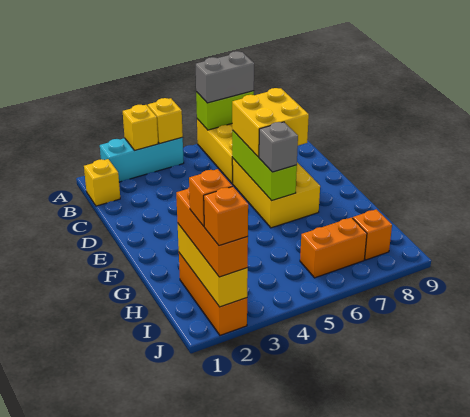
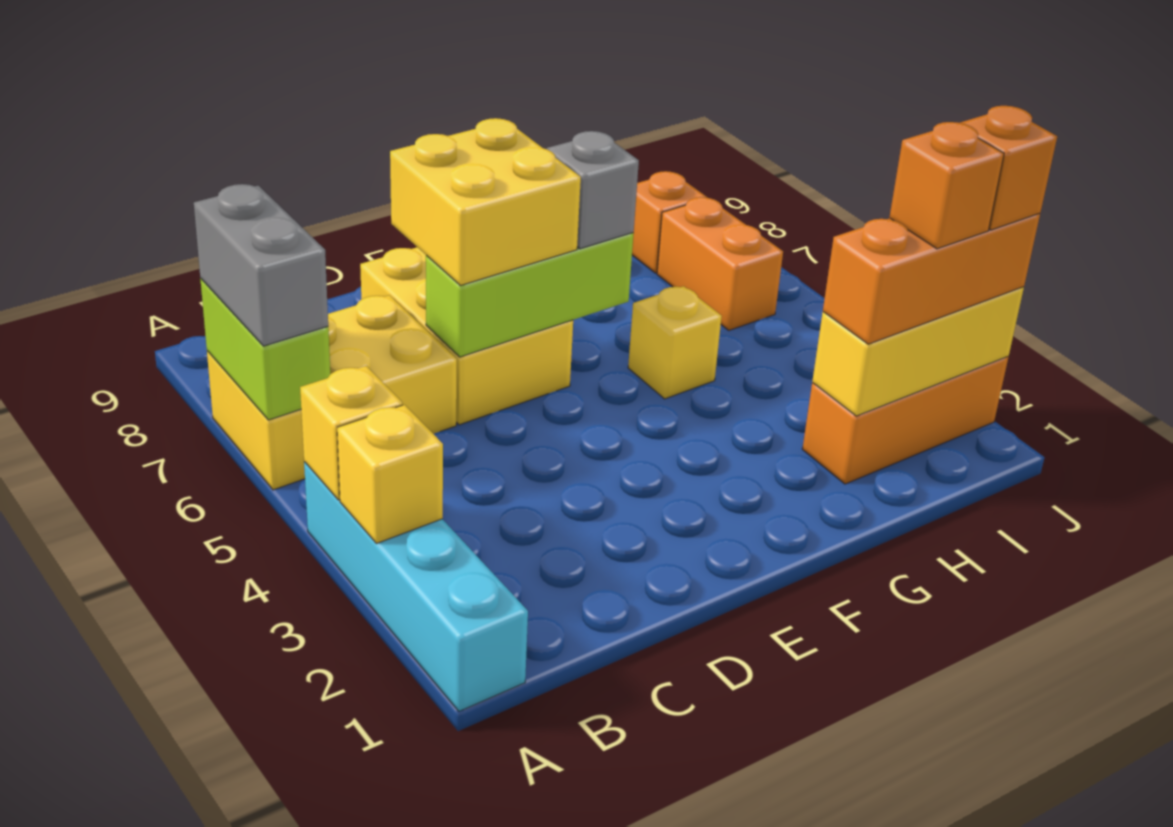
cyan brick A2:A4 level 1 -> cyan brick A1:A4 level 1
yellow brick B1 level 1 -> yellow brick G5 level 1
yellow brick D6:F7 level 1 -> yellow brick D6:E8 level 1

